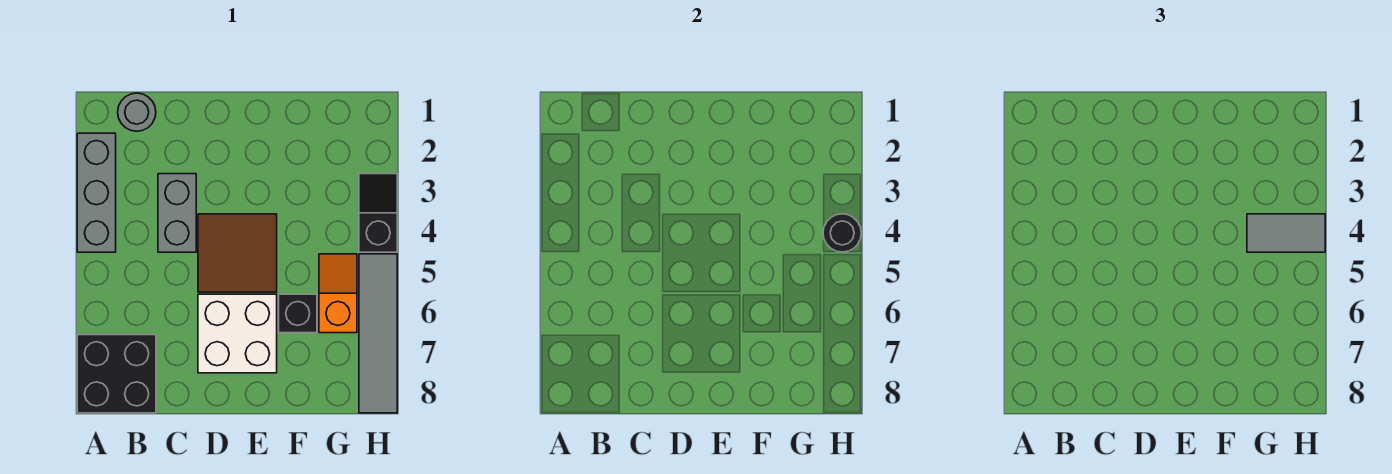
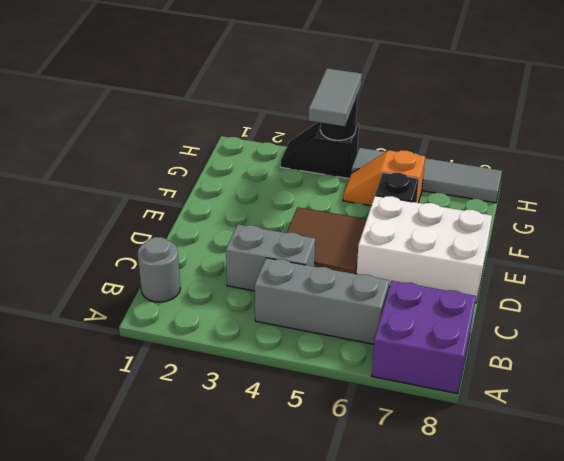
grey brick A2:A4 level 1 -> grey brick B4:B6 level 1
black brick A7:B8 level 1 -> purple brick A7:B8 level 1
white brick D6:E7 level 1 -> white brick D6:E8 level 1

